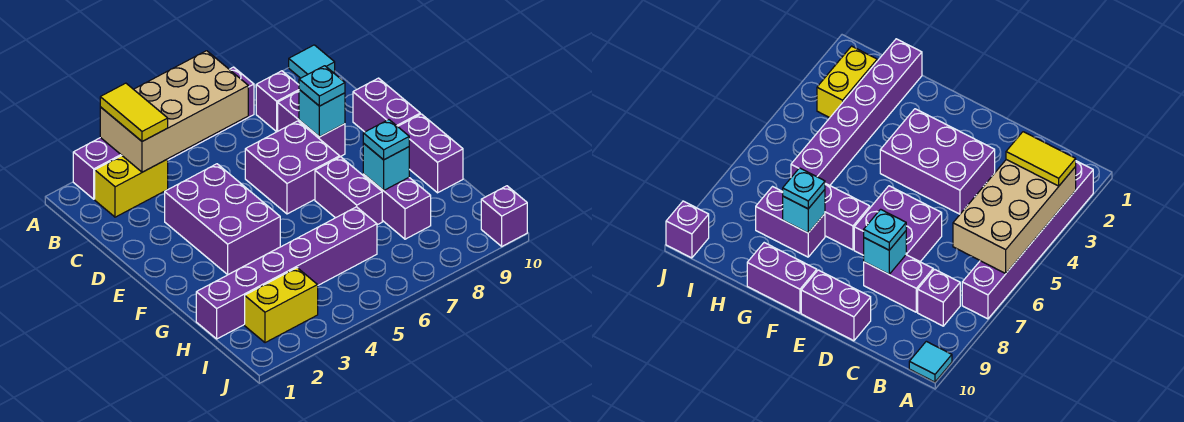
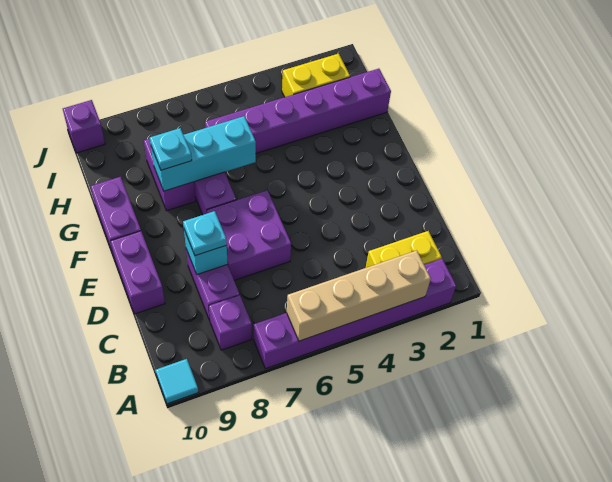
tan brick A3:B6 level 2 -> tan brick A3:A6 level 2
yellow tile A3:B3 level 3 -> none
purple brick D3:F4 level 1 -> none
cyan brick G8 level 2 -> cyan brick G6:G8 level 2

